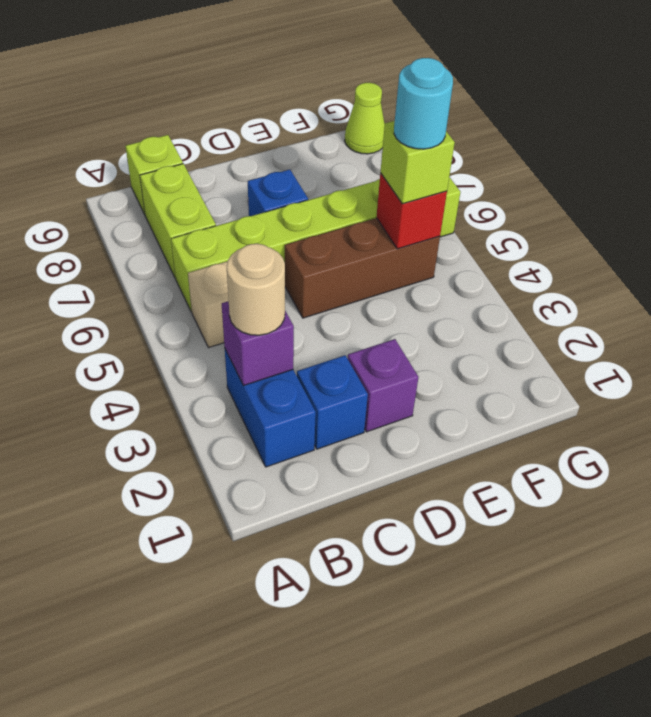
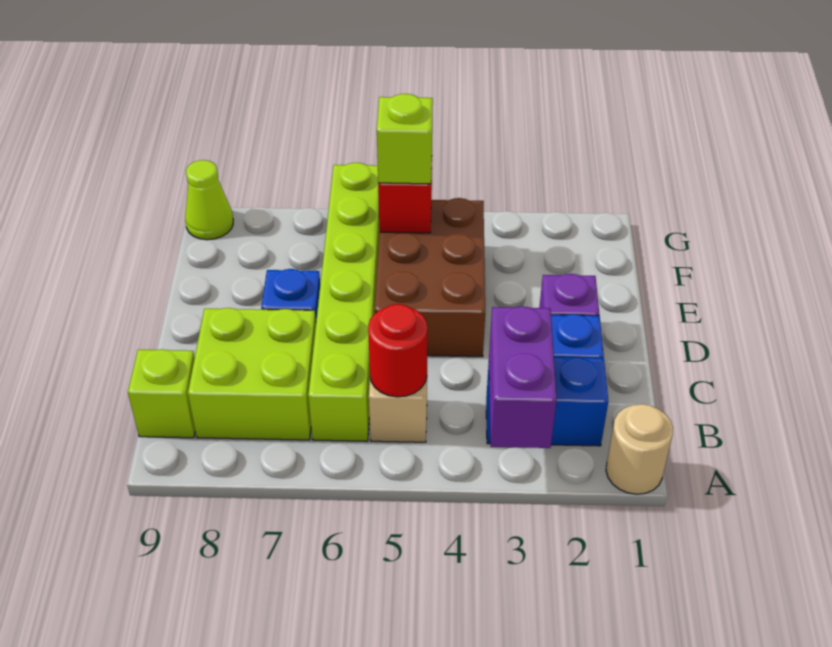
purple brick B3 level 2 -> purple brick A3:B3 level 2
tan round brick B3 level 3 -> tan round brick A1 level 1
none -> red round brick B5 level 2
lime brick B7:B8 level 1 -> lime brick B7:C8 level 1
brown brick D5:F5 level 1 -> brown brick D4:F5 level 1
cyan round brick F5 level 4 -> none

